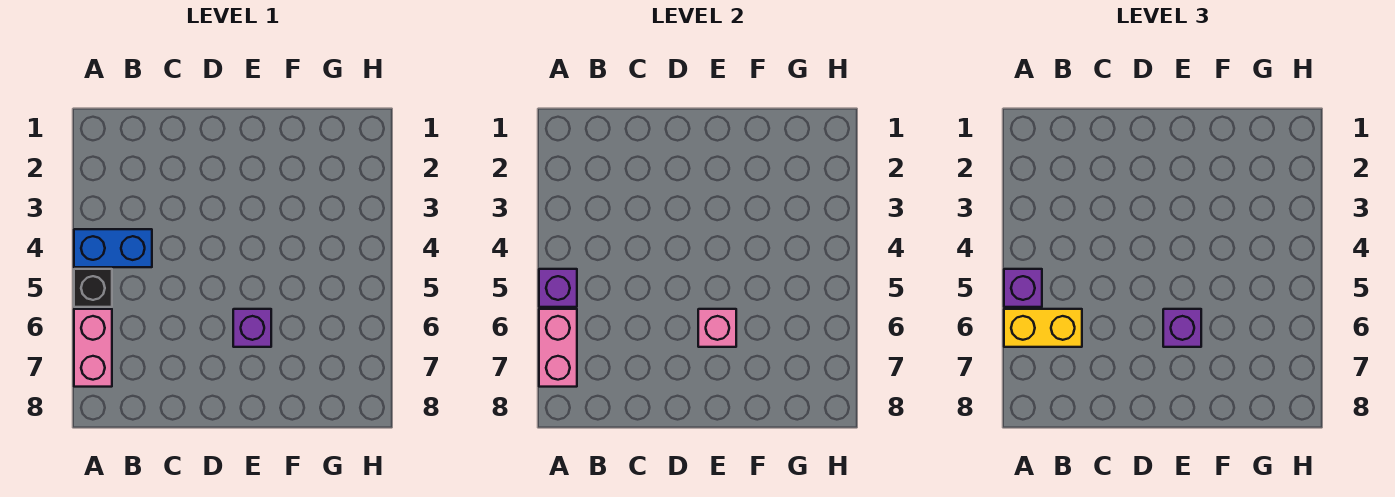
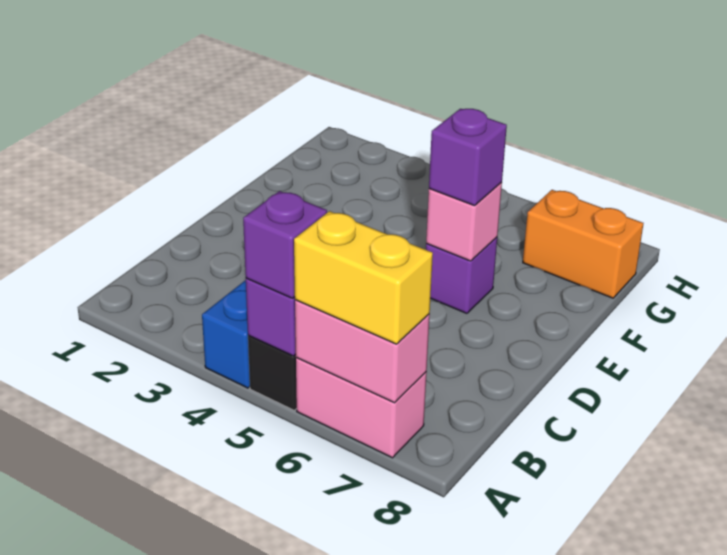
yellow brick A6:B6 level 3 -> yellow brick A6:A7 level 3
none -> orange brick G7:G8 level 1

